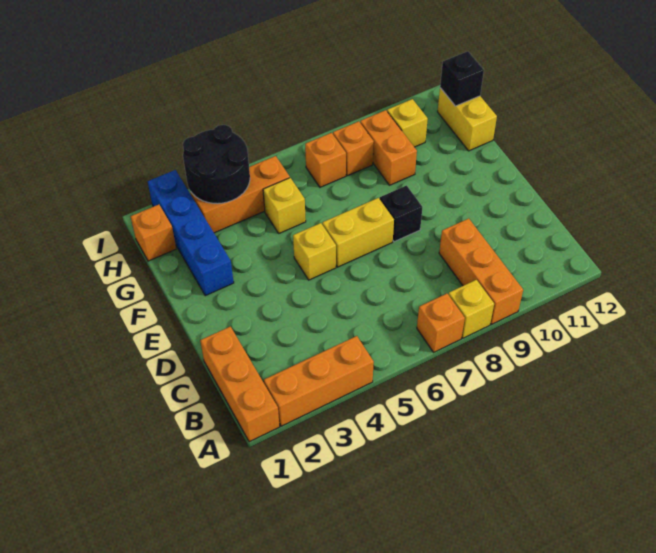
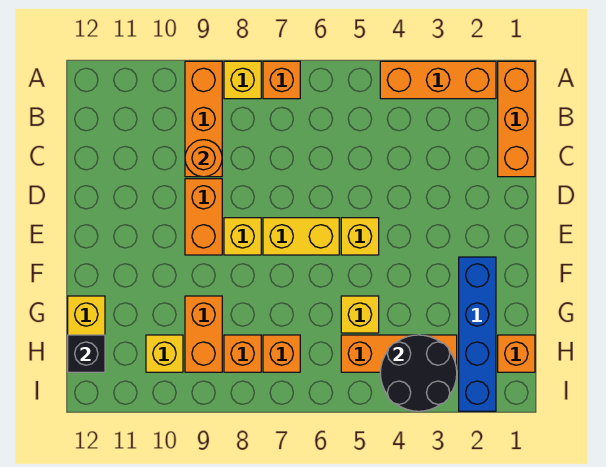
none -> orange round brick C9 level 2
none -> orange brick D9:E9 level 1
black brick E8 level 1 -> yellow brick E8 level 1

